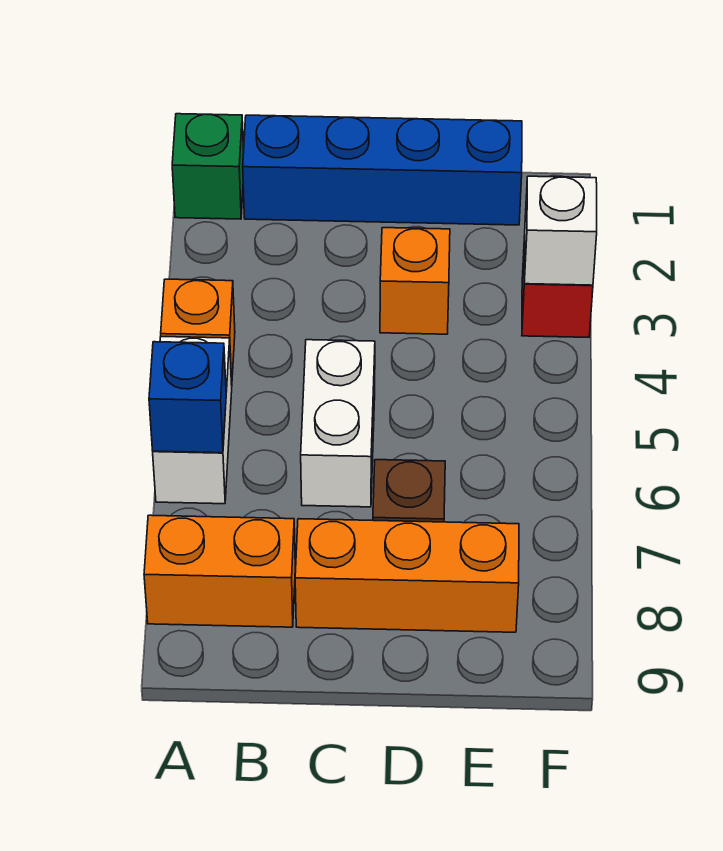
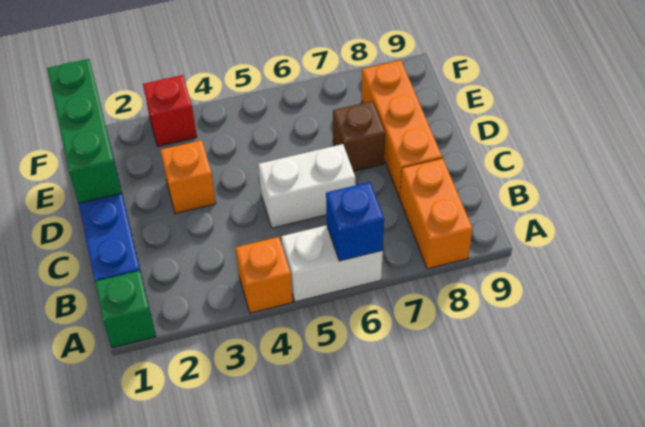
none -> green brick D1:F1 level 2
white brick F3 level 2 -> none

